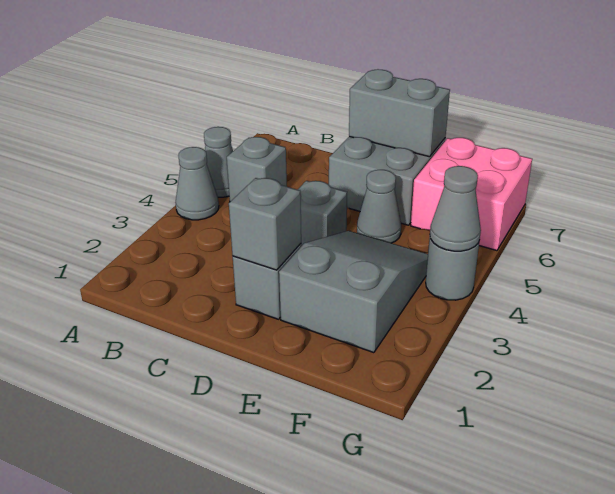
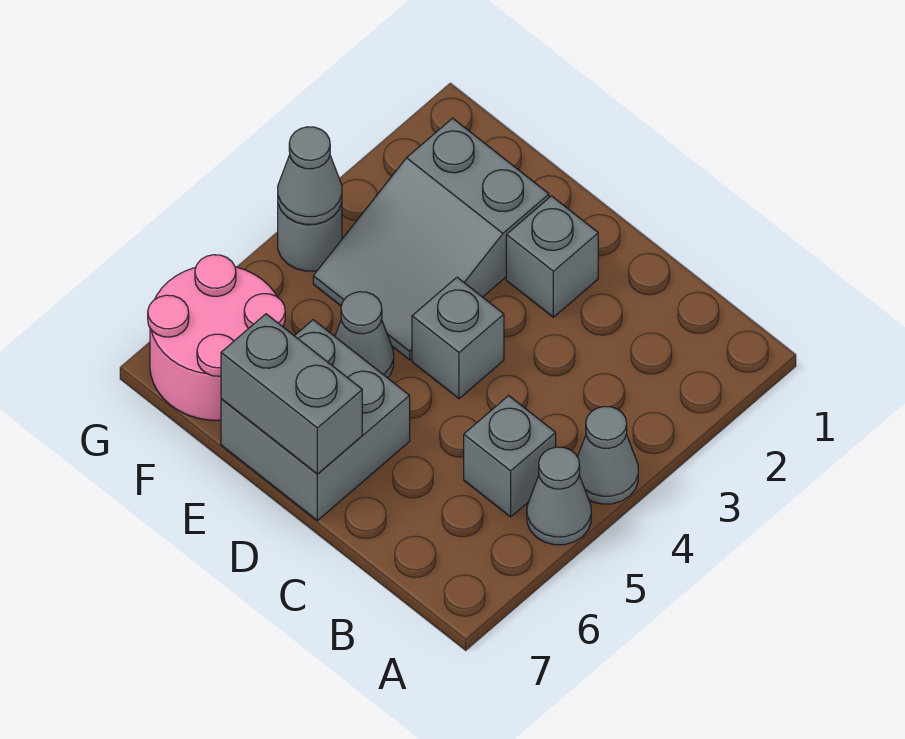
grey brick D2 level 2 -> none
pink brick F6:G7 level 1 -> pink round brick F6:G7 level 1

